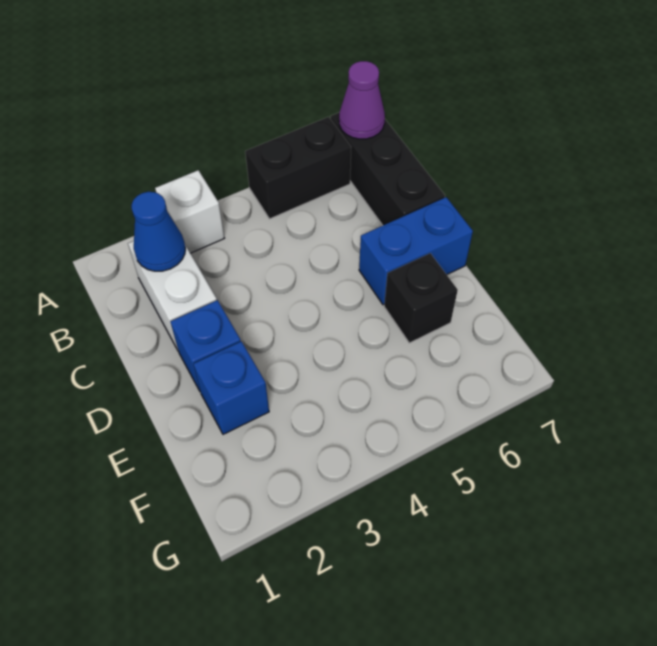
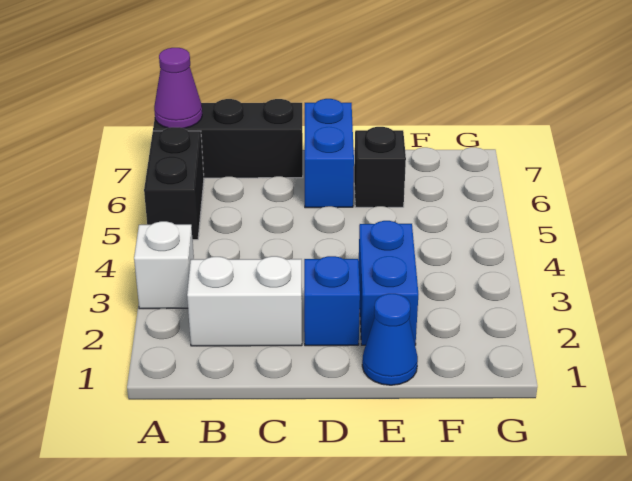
blue cone B2 level 2 -> blue cone E1 level 1
blue brick E2 level 1 -> blue brick E2:E3 level 1

